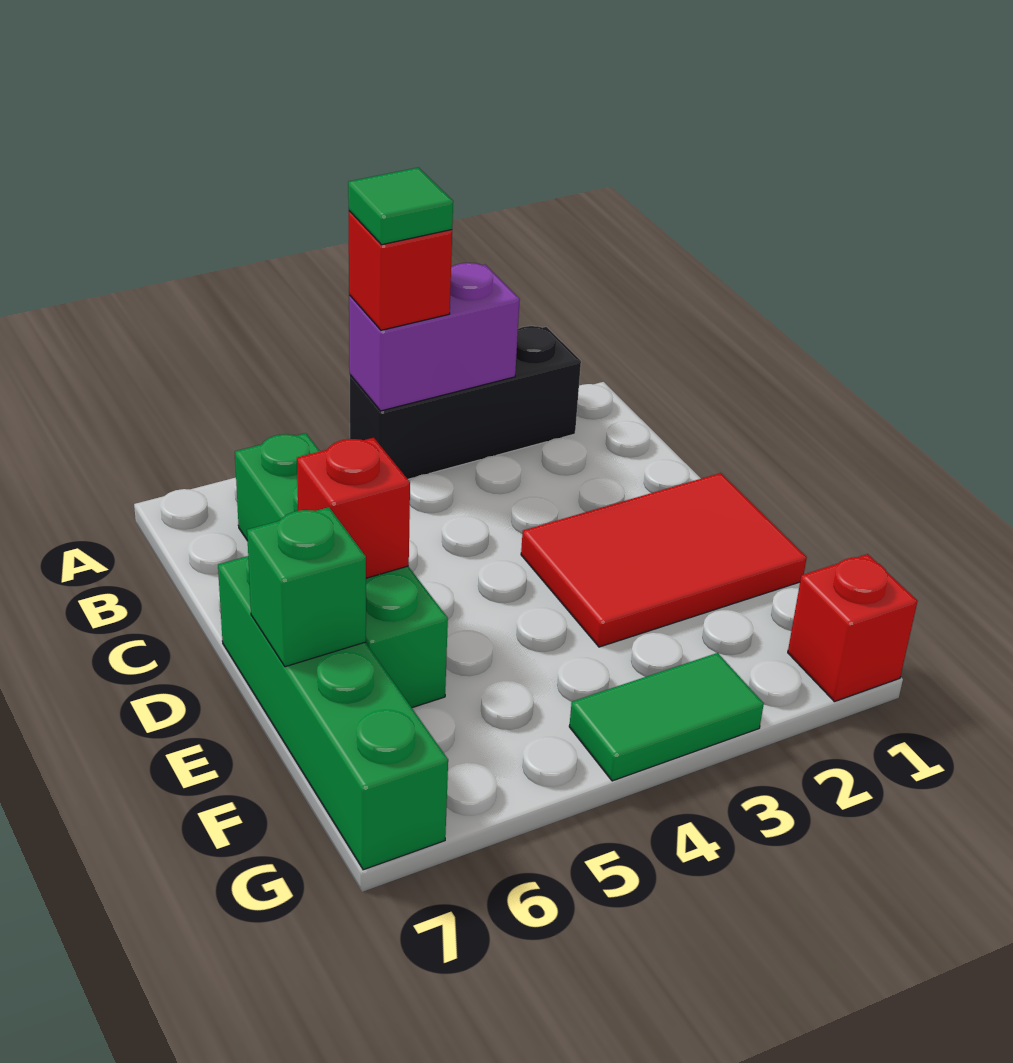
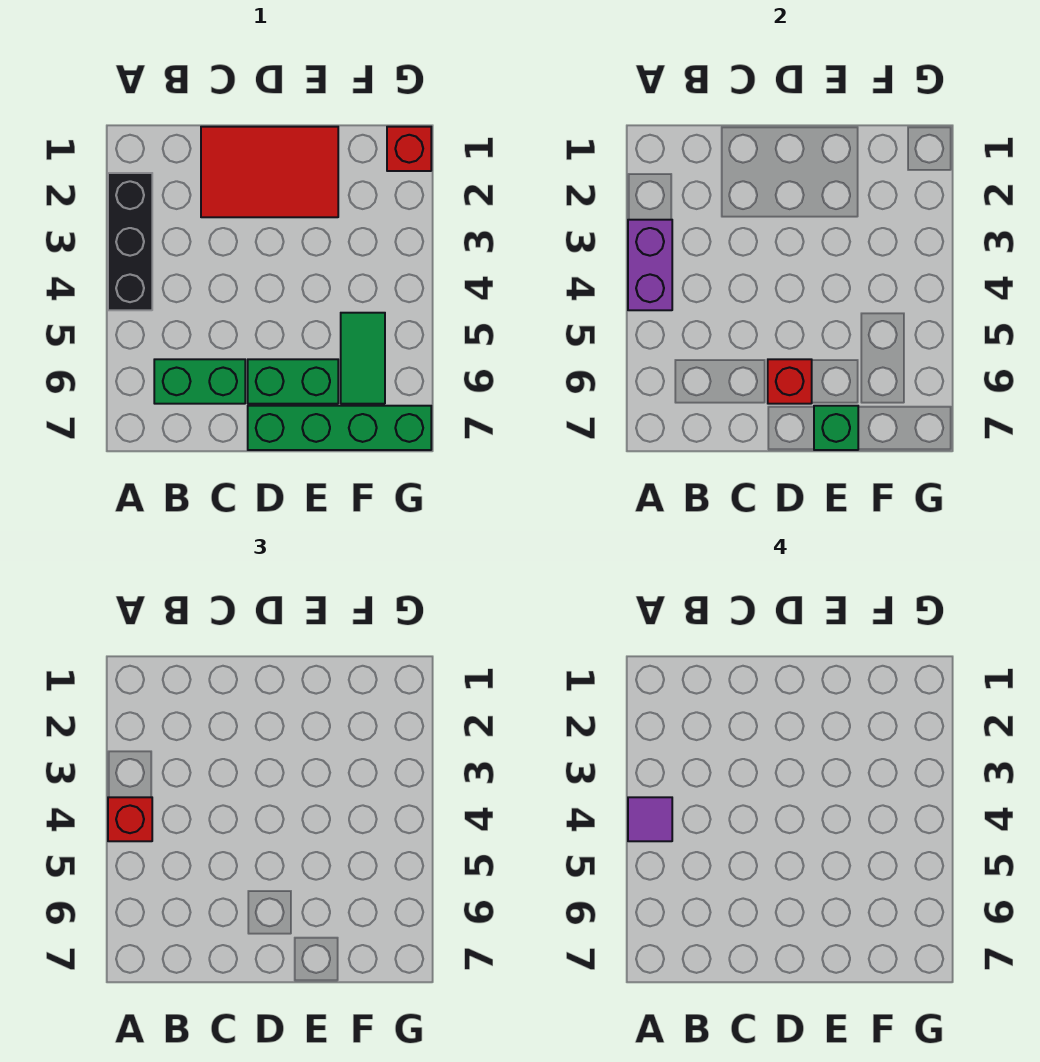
green tile A4 level 4 -> purple tile A4 level 4
red tile D1:E3 level 1 -> red tile C1:E2 level 1
green tile G3:G4 level 1 -> green tile F5:F6 level 1

